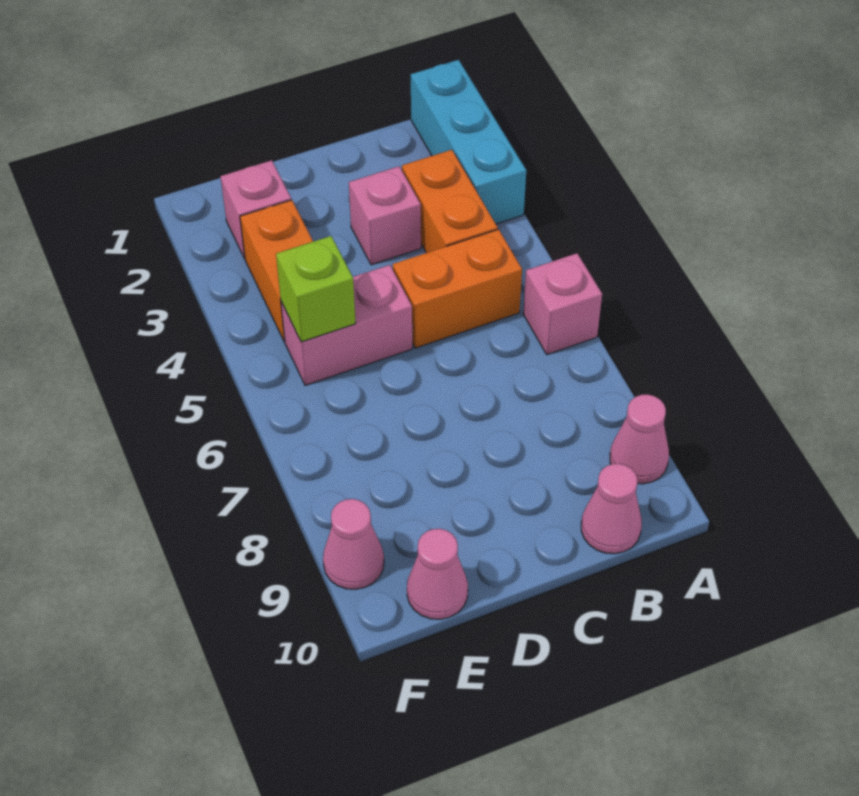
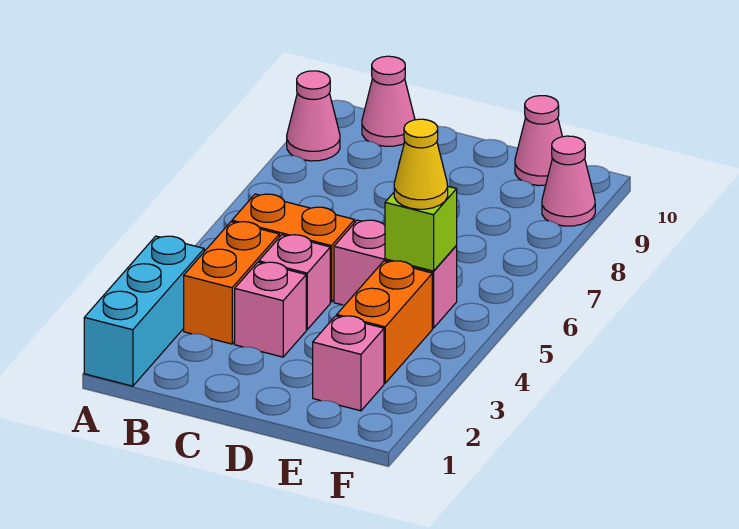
pink brick A6 level 1 -> pink brick C4 level 1
none -> yellow cone E5 level 3

